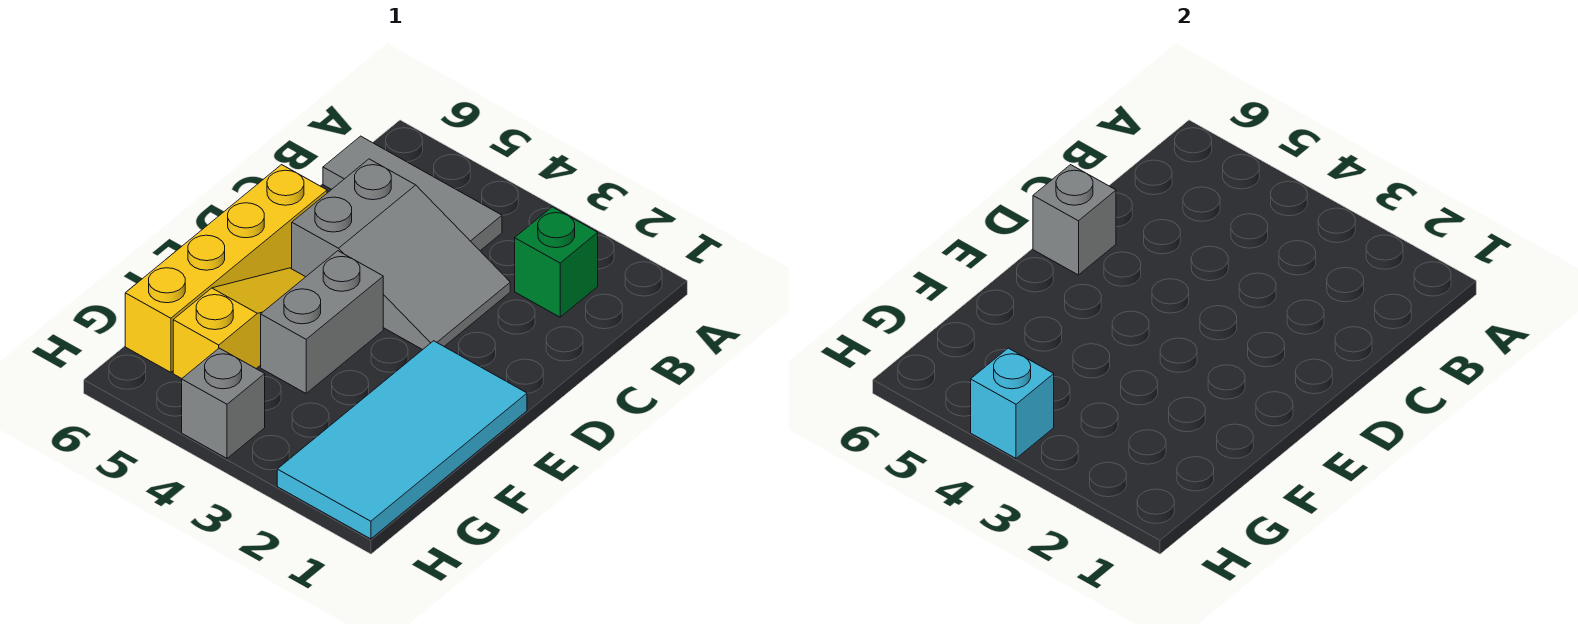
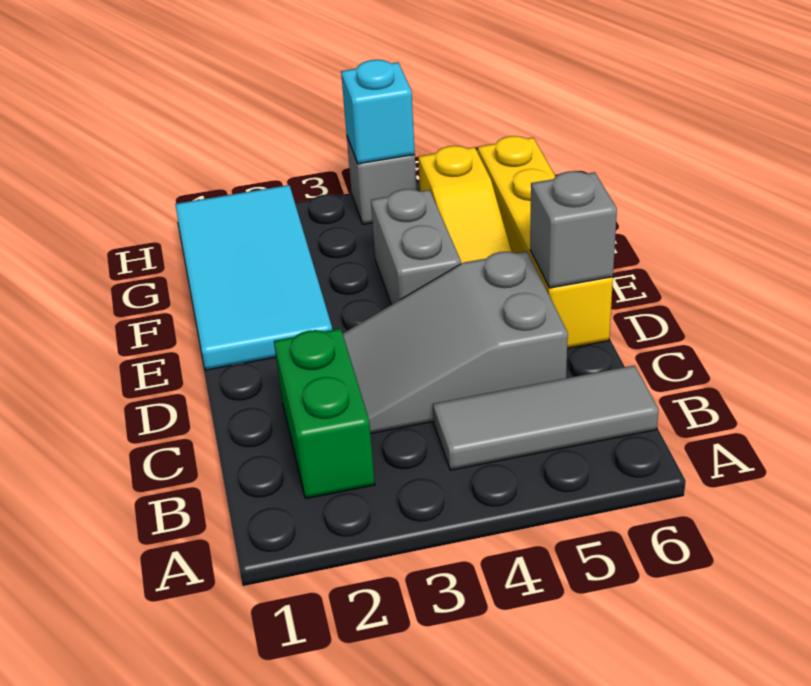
green brick B2 level 1 -> green brick B2:C2 level 1

